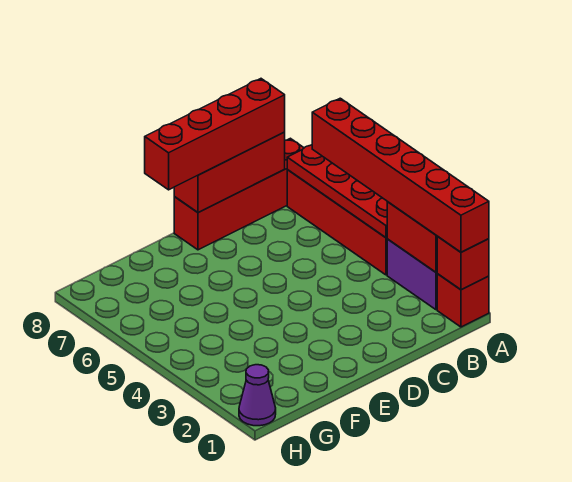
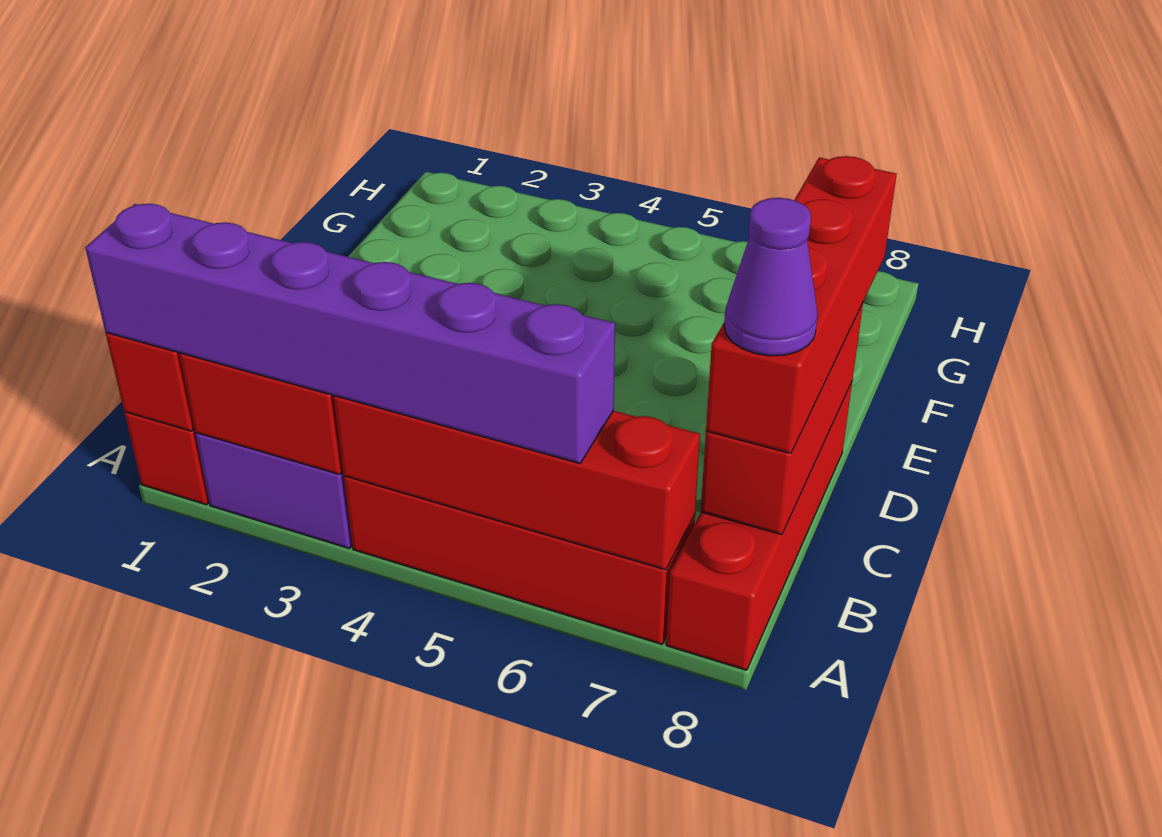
red brick A1:A6 level 3 -> purple brick A1:A6 level 3
red plate A4:A7 level 2 -> red brick A4:A7 level 2
purple cone H1 level 1 -> purple cone B8 level 4

